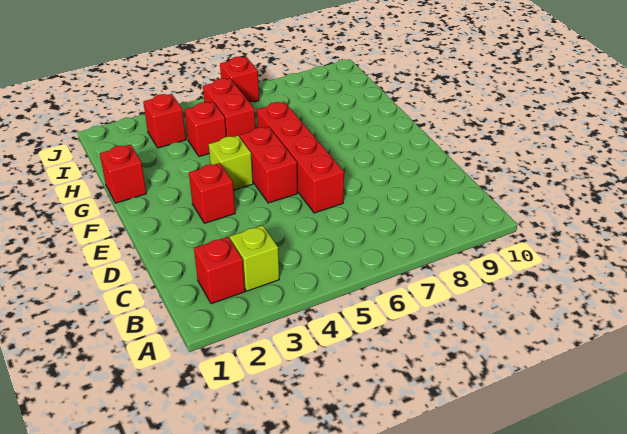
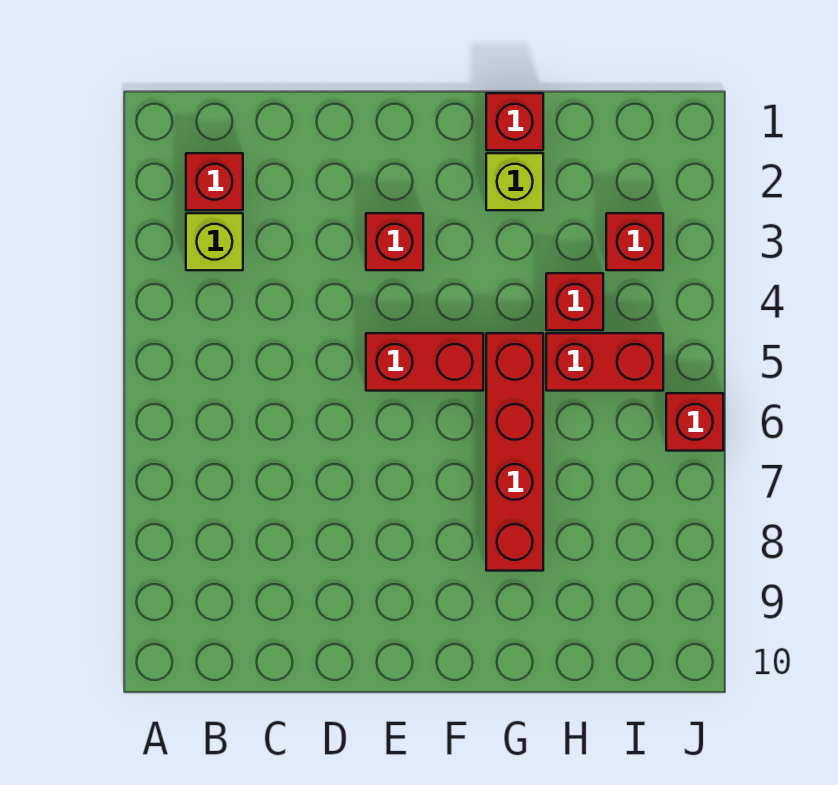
red brick D6:G6 level 1 -> red brick G5:G8 level 1
lime brick F4 level 1 -> lime brick G2 level 1

